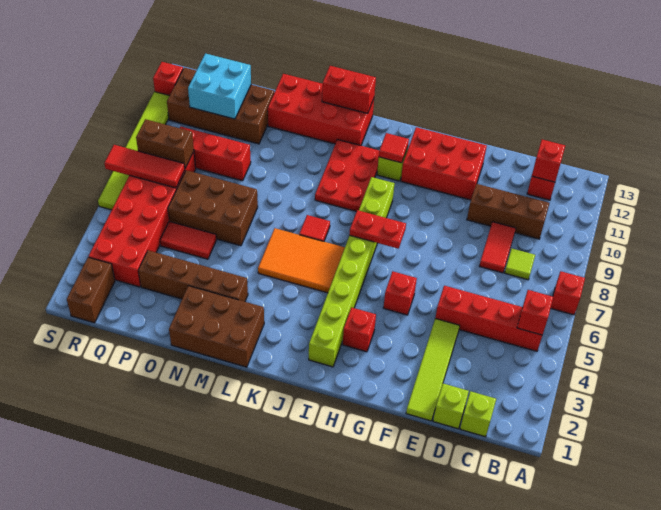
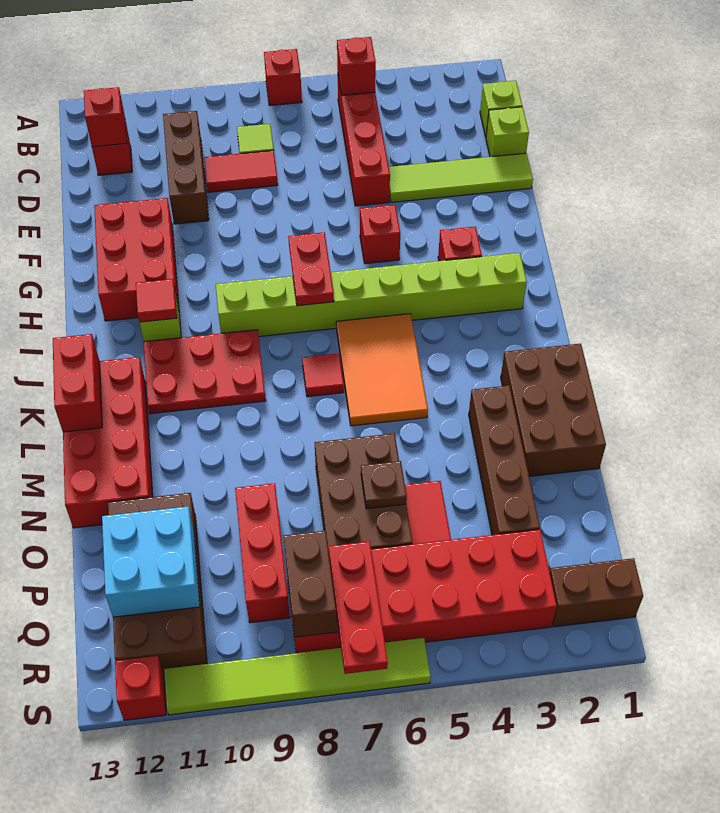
none -> brown plate O6 level 2
red tile Q7:S7 level 2 -> red plate Q7:S7 level 2

